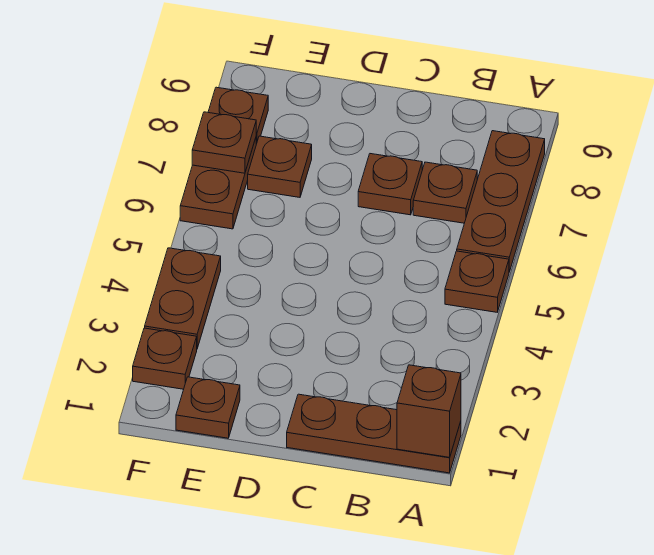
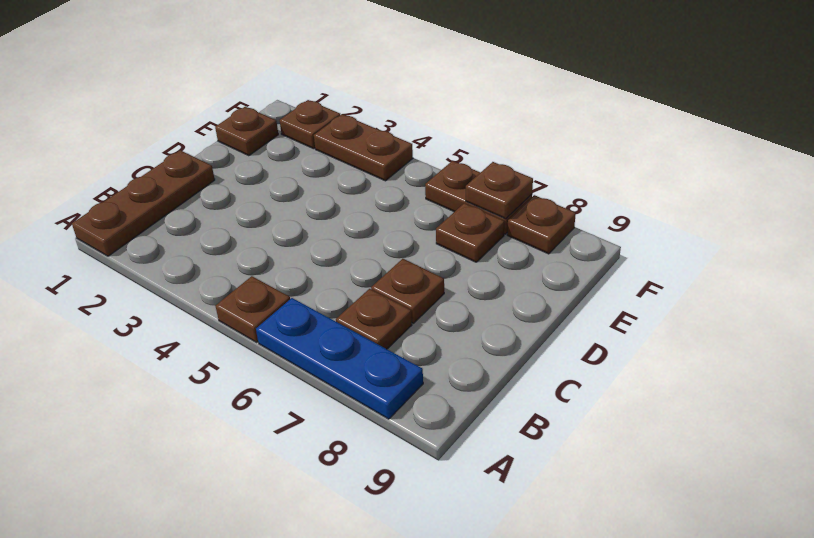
brown brick A1 level 2 -> none
brown plate A6:A8 level 1 -> blue plate A6:A8 level 1

